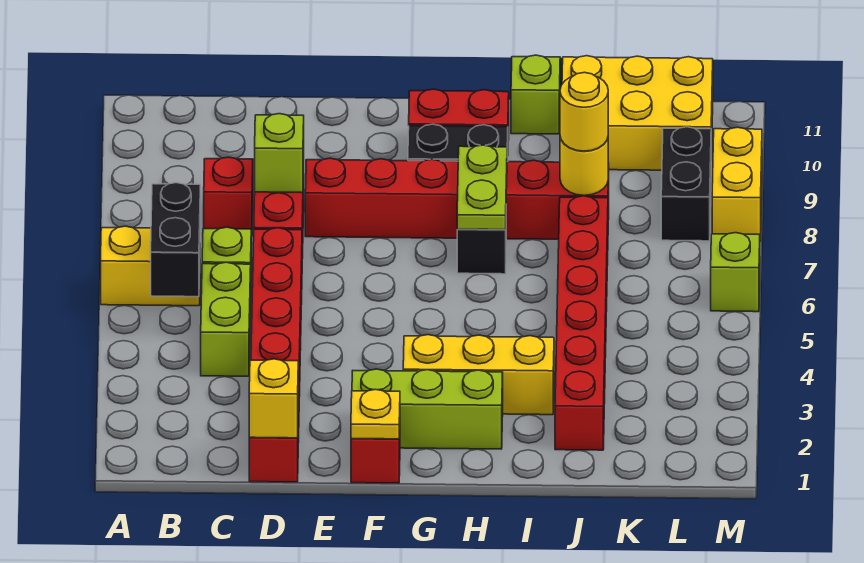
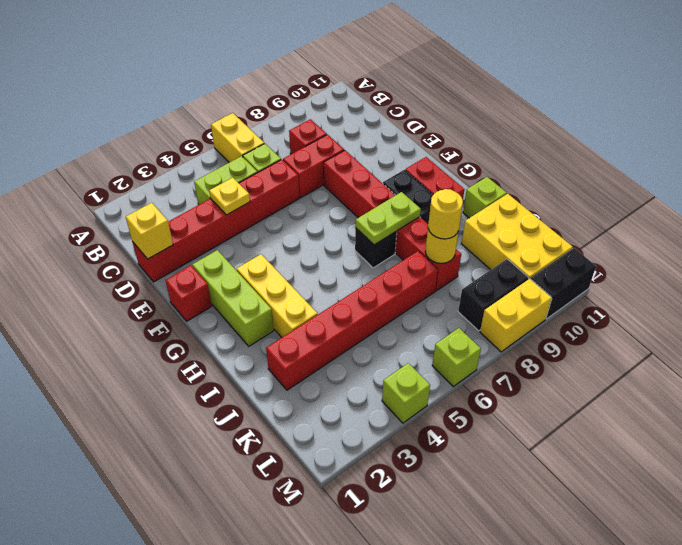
black brick B5:B6 level 2 -> black brick M10:M11 level 1
lime brick D8 level 2 -> lime brick M4 level 1
yellow plate F1 level 2 -> yellow plate D4 level 2

